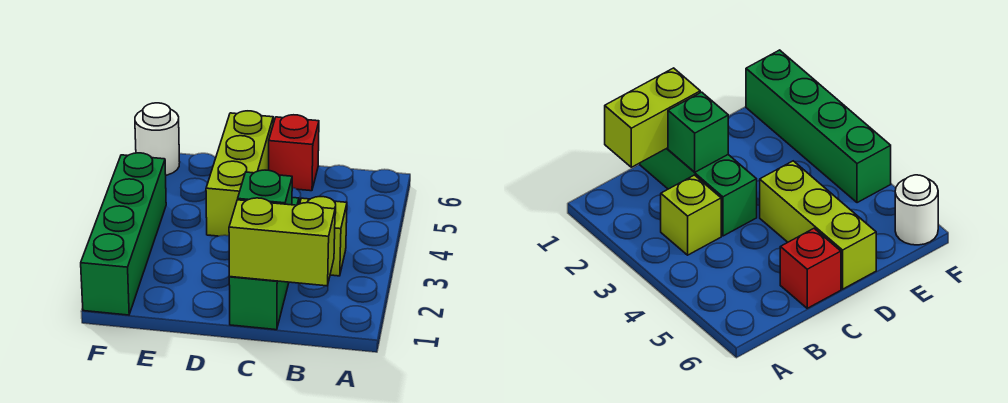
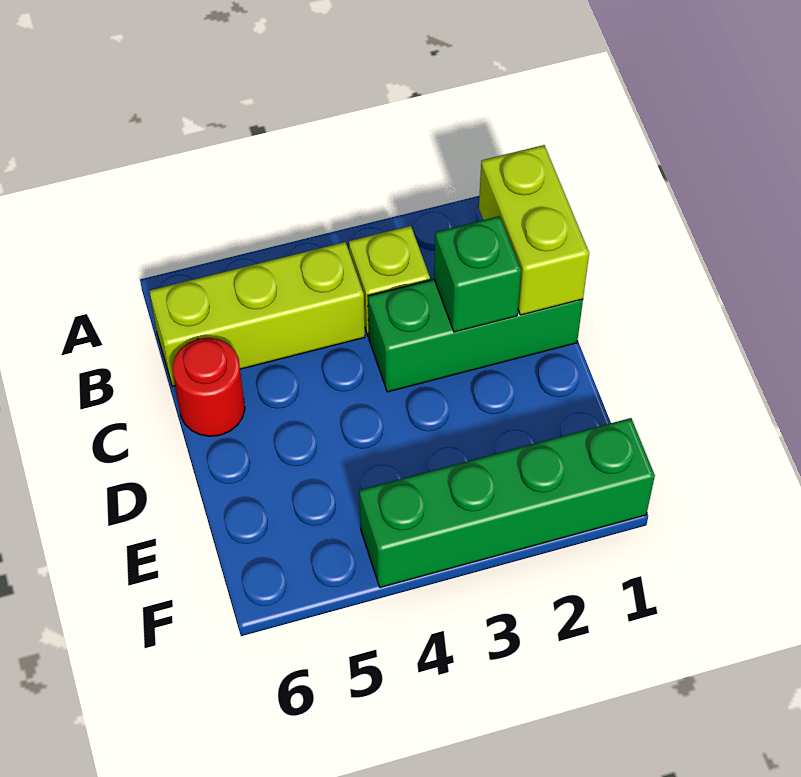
red brick C6 level 1 -> red round brick C6 level 1
lime brick D4:D6 level 1 -> lime brick B4:B6 level 1
white round brick F6 level 1 -> none

